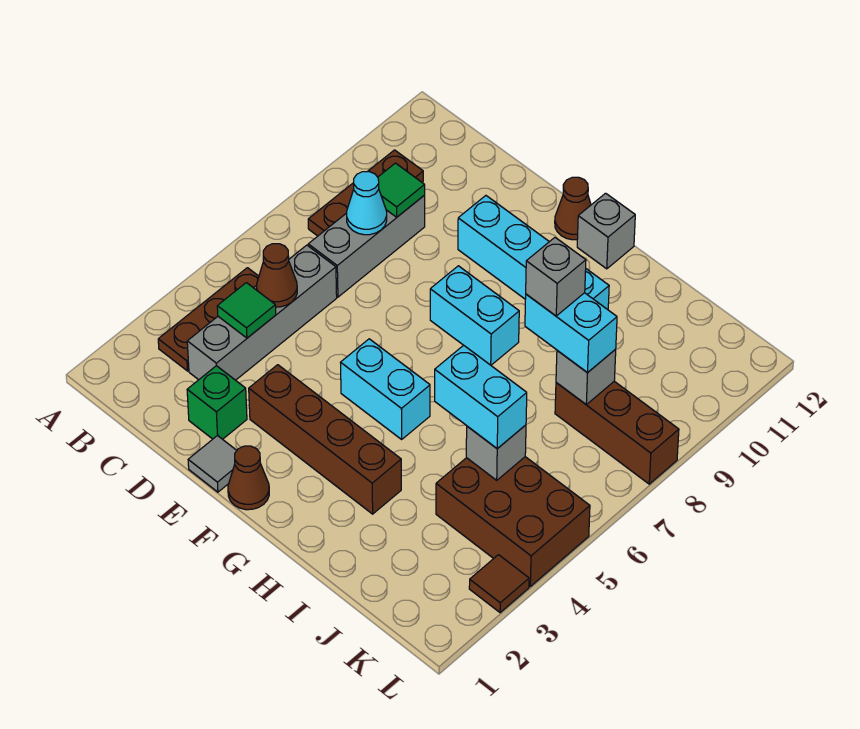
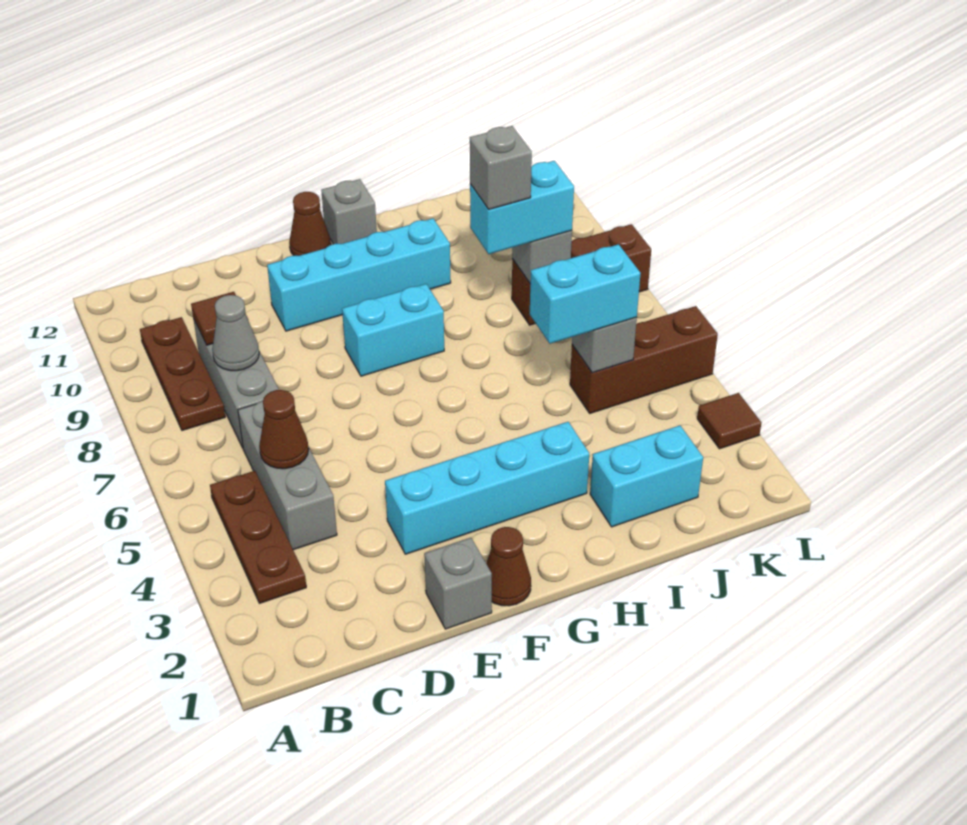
grey brick C3:C6 level 1 -> grey brick C4:C6 level 1
green tile C4 level 2 -> none
cyan cone C8 level 2 -> grey cone C8 level 2
green tile C9 level 2 -> brown tile C9 level 2
green brick D2 level 1 -> none
grey tile E1 level 1 -> grey brick E1 level 1
brown brick E3:H3 level 1 -> cyan brick E3:H3 level 1
cyan brick F5:G5 level 1 -> cyan brick I2:J2 level 1
brown brick J4:L5 level 1 -> brown brick J5:L5 level 1

